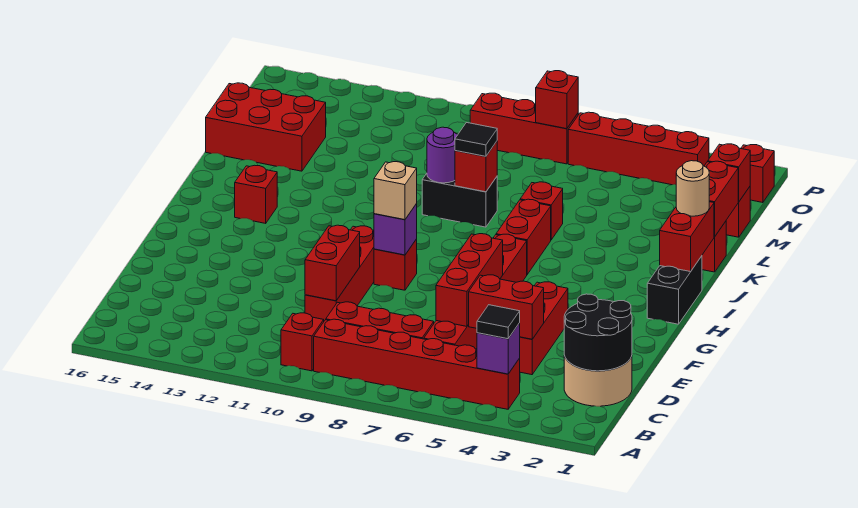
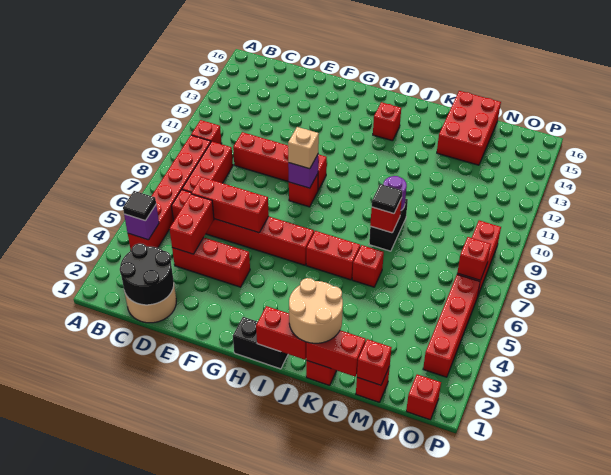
red brick D10:E10 level 2 -> none
tan round brick J1 level 3 -> tan round brick J1:K2 level 3

